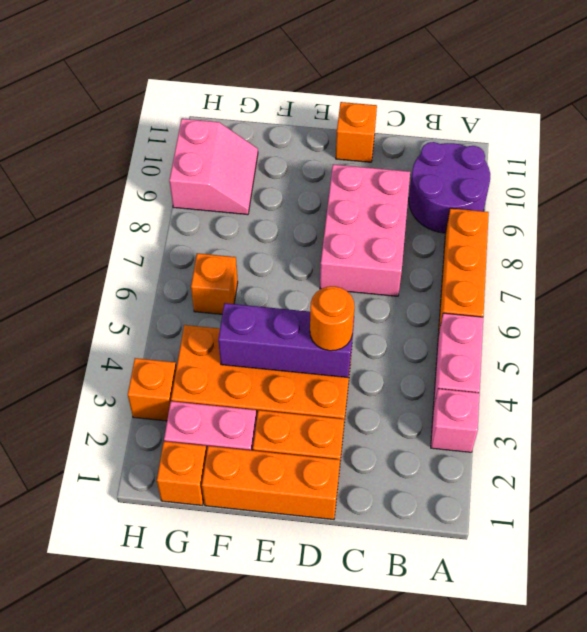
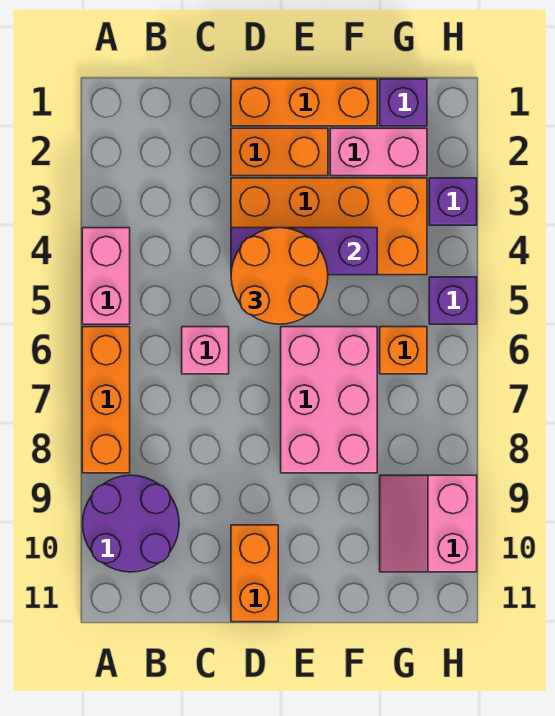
pink brick A3 level 1 -> pink brick C6 level 1
pink brick C7:D9 level 1 -> pink brick E6:F8 level 1
orange round brick D4 level 3 -> orange round brick D4:E5 level 3
orange brick D11 level 1 -> orange brick D10:D11 level 1
orange brick G1 level 1 -> purple brick G1 level 1
orange brick H3 level 1 -> purple brick H3 level 1
none -> purple brick H5 level 1

